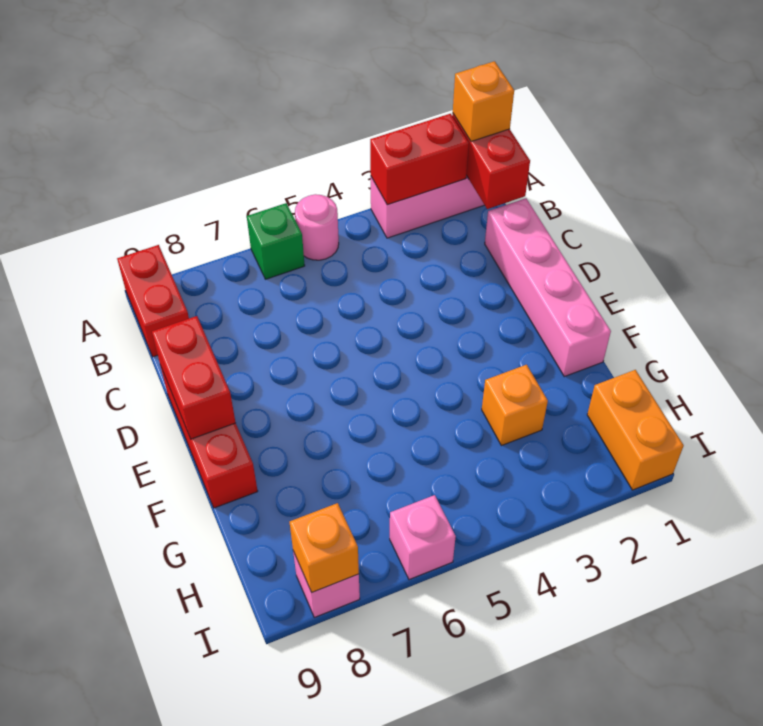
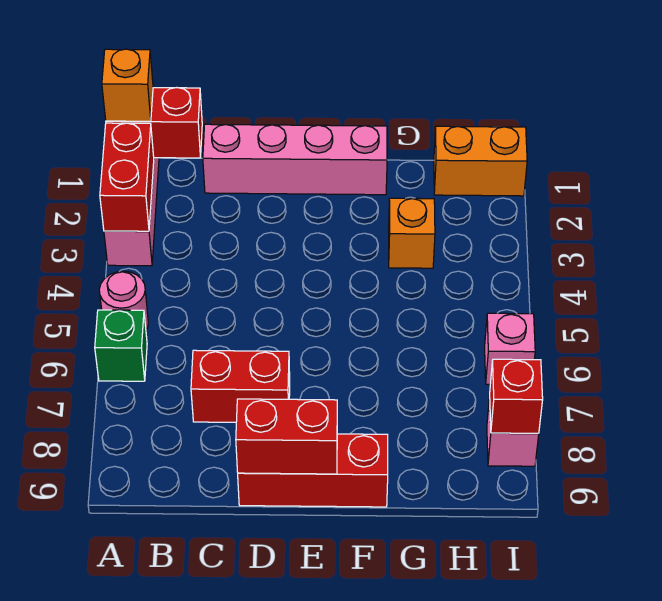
red brick A9:B9 level 1 -> red brick C7:D7 level 1
orange brick I8 level 2 -> red brick I8 level 2

